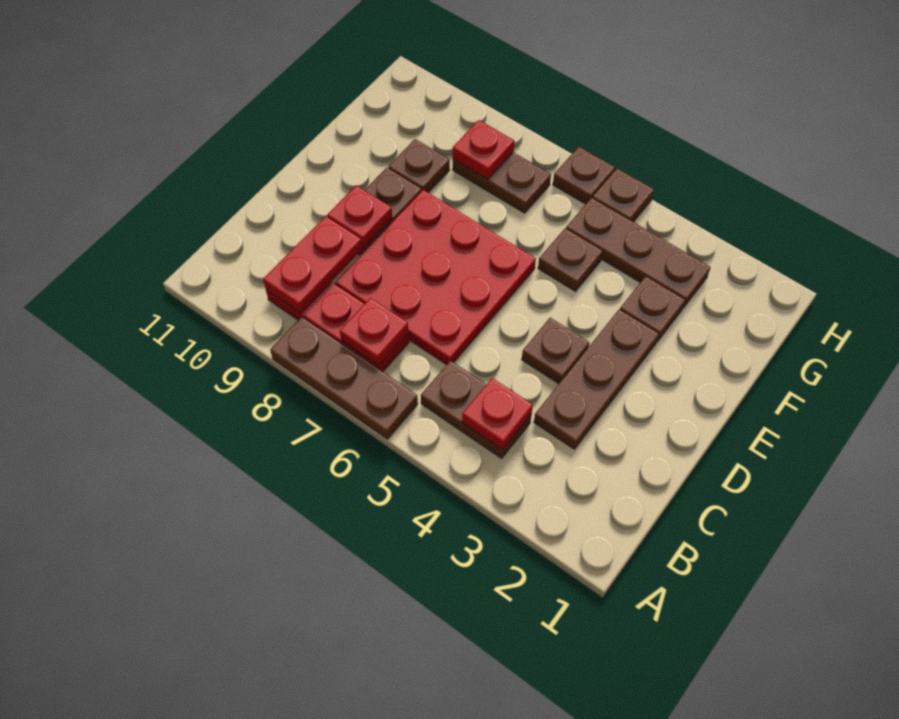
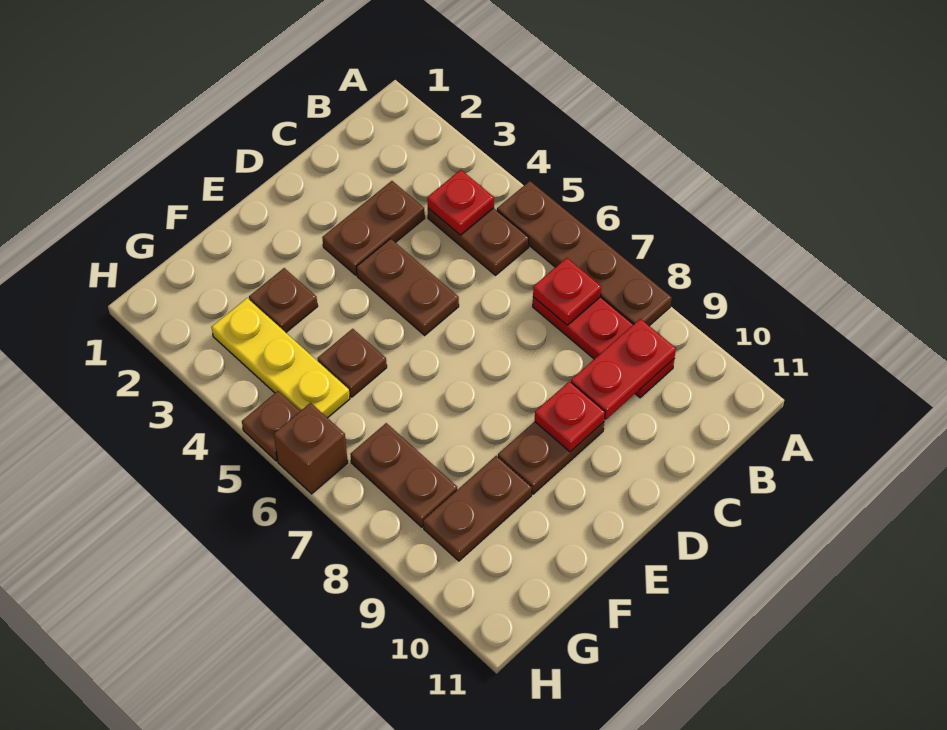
brown plate A6:A8 level 1 -> brown plate A5:A8 level 1
brown plate C3:E3 level 1 -> brown plate C3:D3 level 1
red plate C6:E8 level 1 -> none
brown plate D4 level 1 -> brown plate D4:D5 level 1
brown plate F9 level 1 -> brown plate F9:G9 level 1
brown plate G3:G5 level 1 -> yellow plate G3:G5 level 1
red plate G8 level 2 -> none
brown plate H6 level 1 -> brown brick H6 level 1

